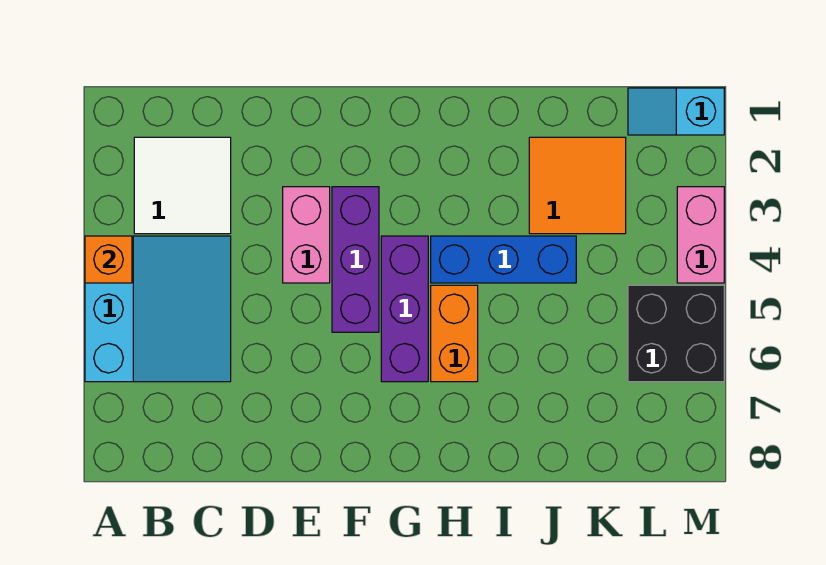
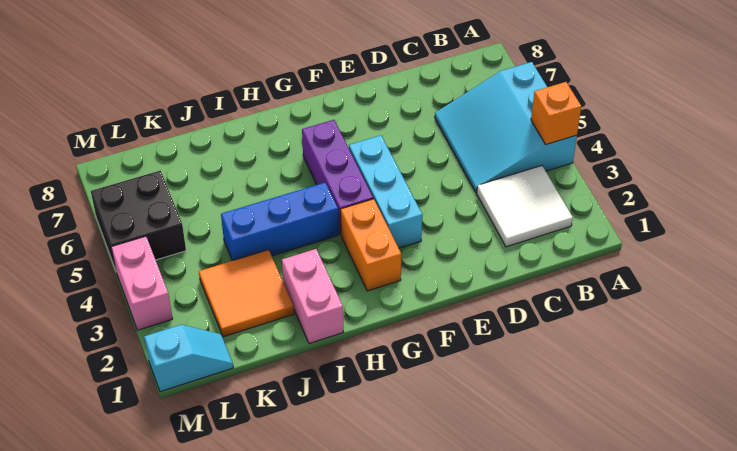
pink brick E3:E4 level 1 -> pink brick I1:I2 level 1
purple brick F3:F5 level 1 -> cyan brick F3:F5 level 1
orange brick H5:H6 level 1 -> orange brick G2:G3 level 1

